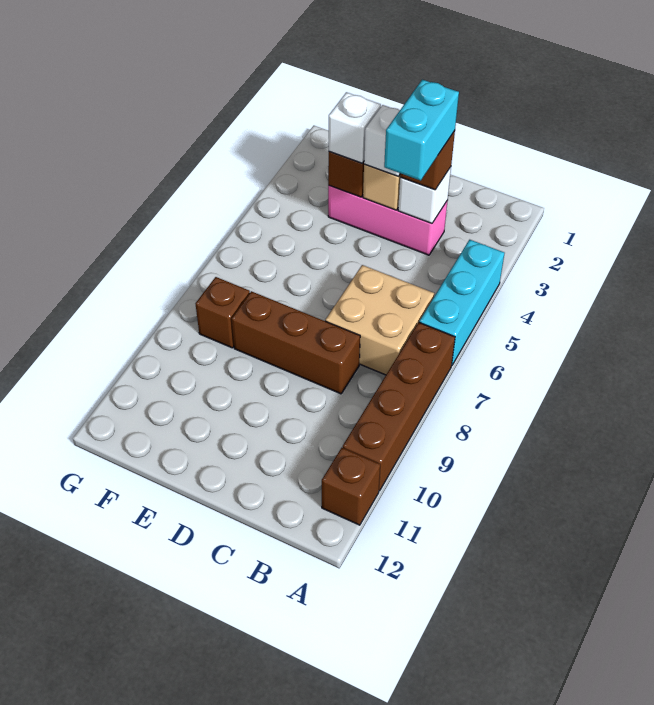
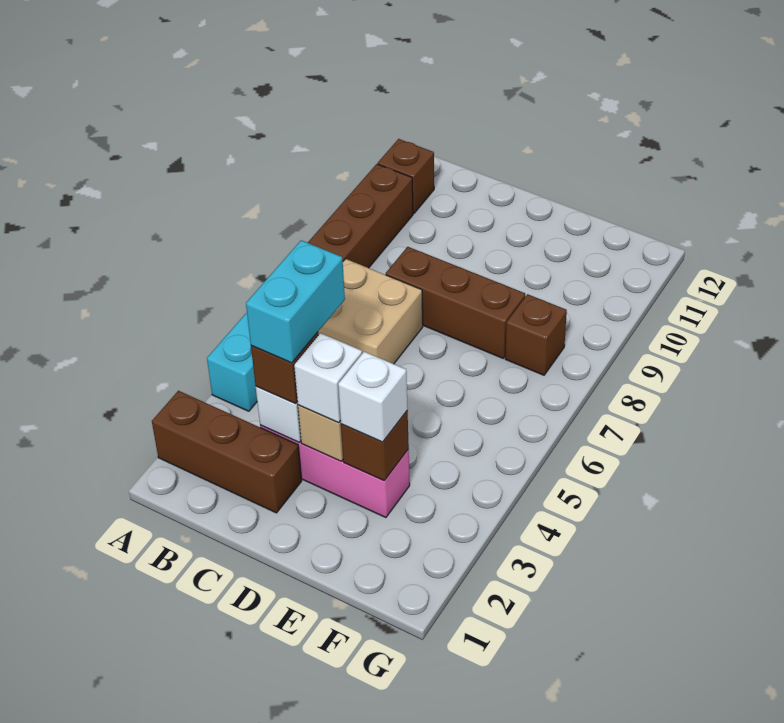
none -> brown brick A2:C2 level 1

